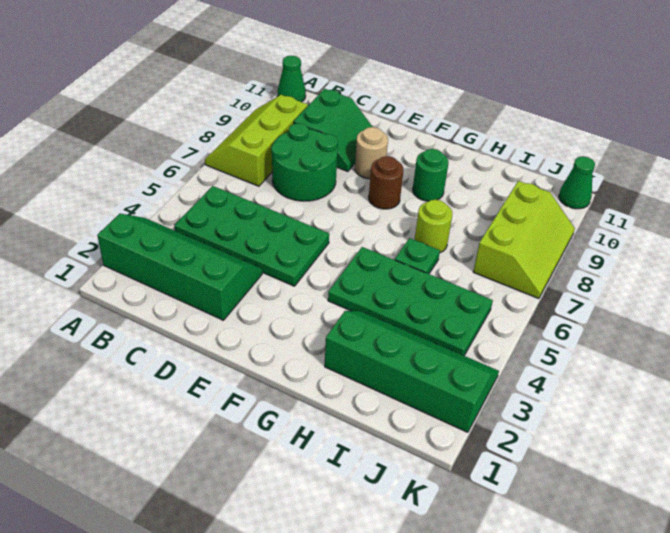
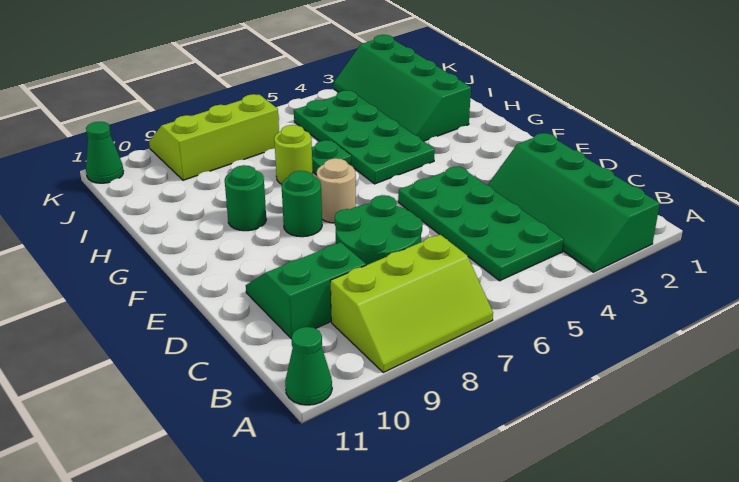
tan round brick E9 level 1 -> tan round brick F7 level 1
brown round brick F8 level 1 -> green round brick F8 level 1

